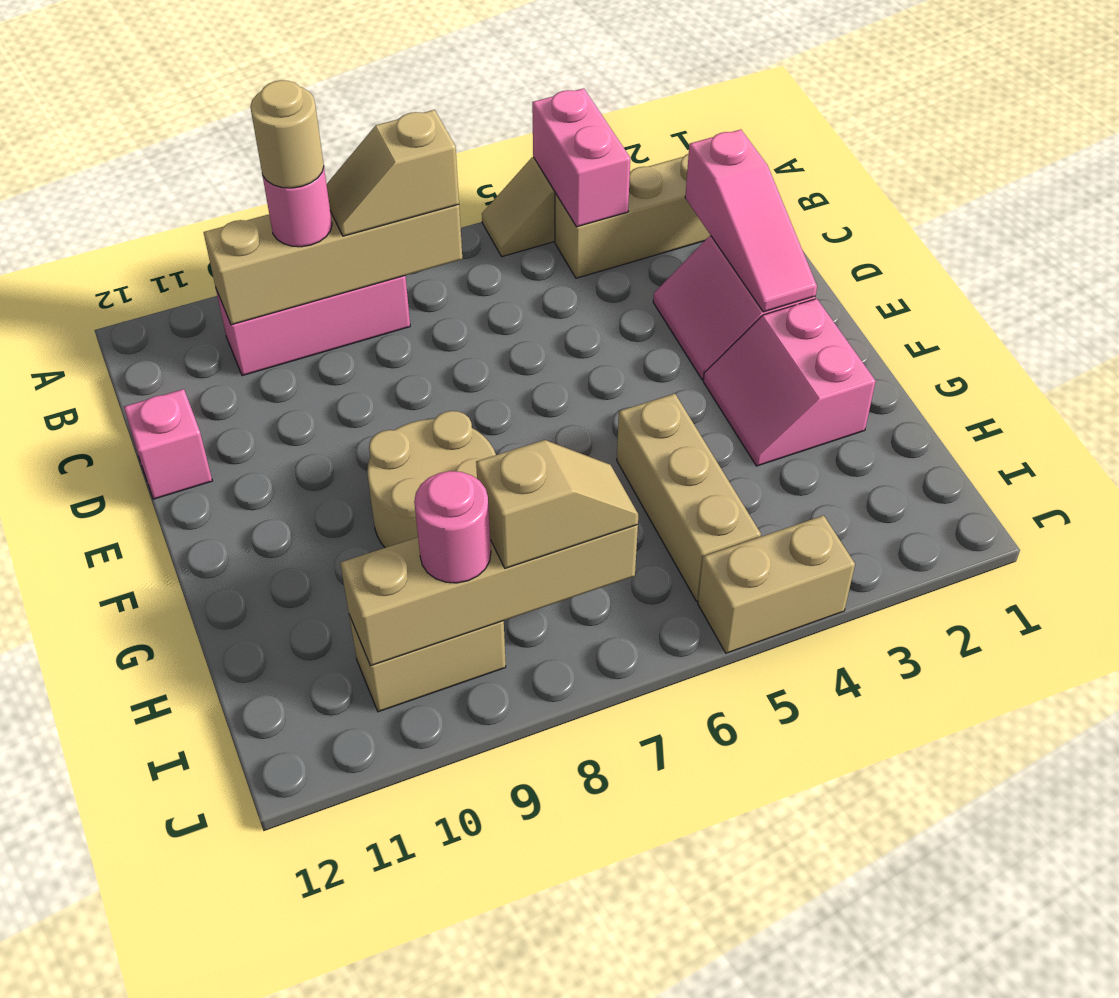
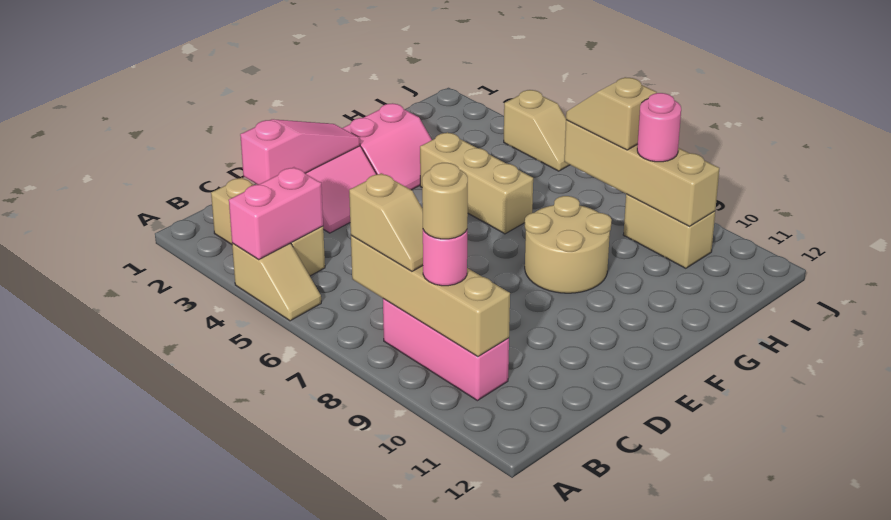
pink brick D12 level 1 -> none
tan brick G5:I5 level 1 -> tan brick G4:G6 level 1
tan brick J4:J5 level 1 -> tan slope J4:J5 level 1 top 4

